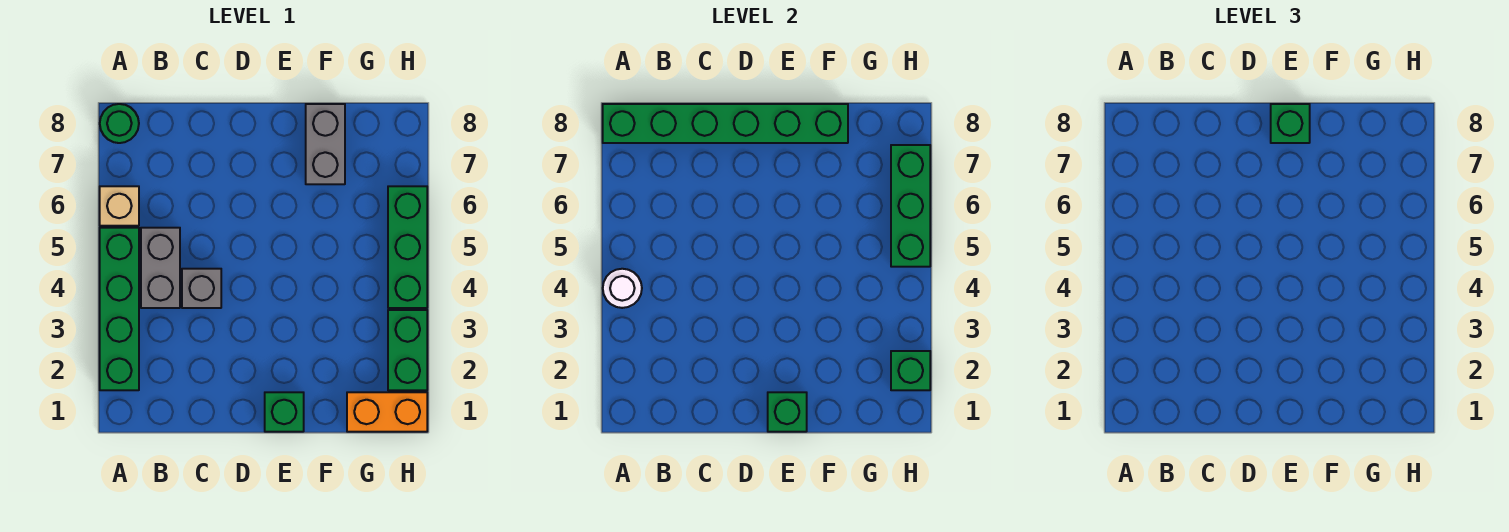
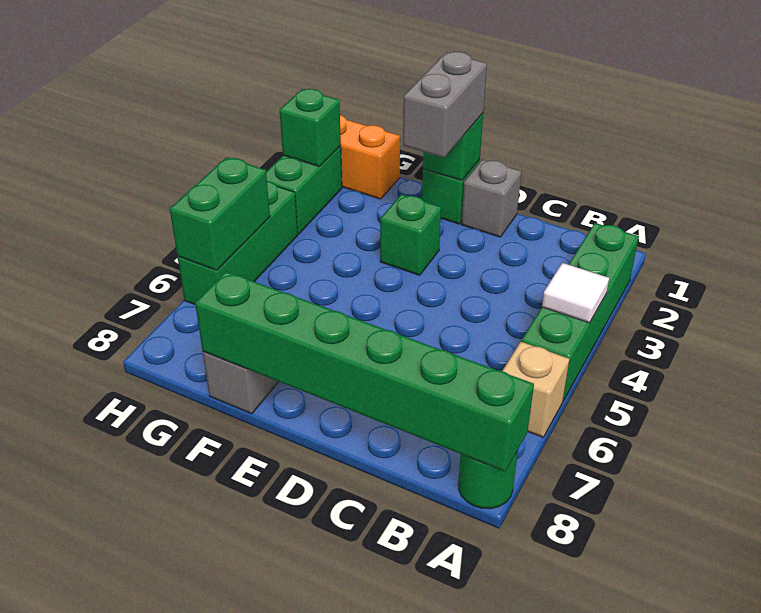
white round brick A4 level 2 -> white tile A4 level 2
grey brick B4:B5 level 1 -> grey brick E1:E2 level 3
grey brick C4 level 1 -> grey brick D1 level 1
green brick E8 level 3 -> green brick E3 level 1
green brick H5:H7 level 2 -> green brick H5:H6 level 2

